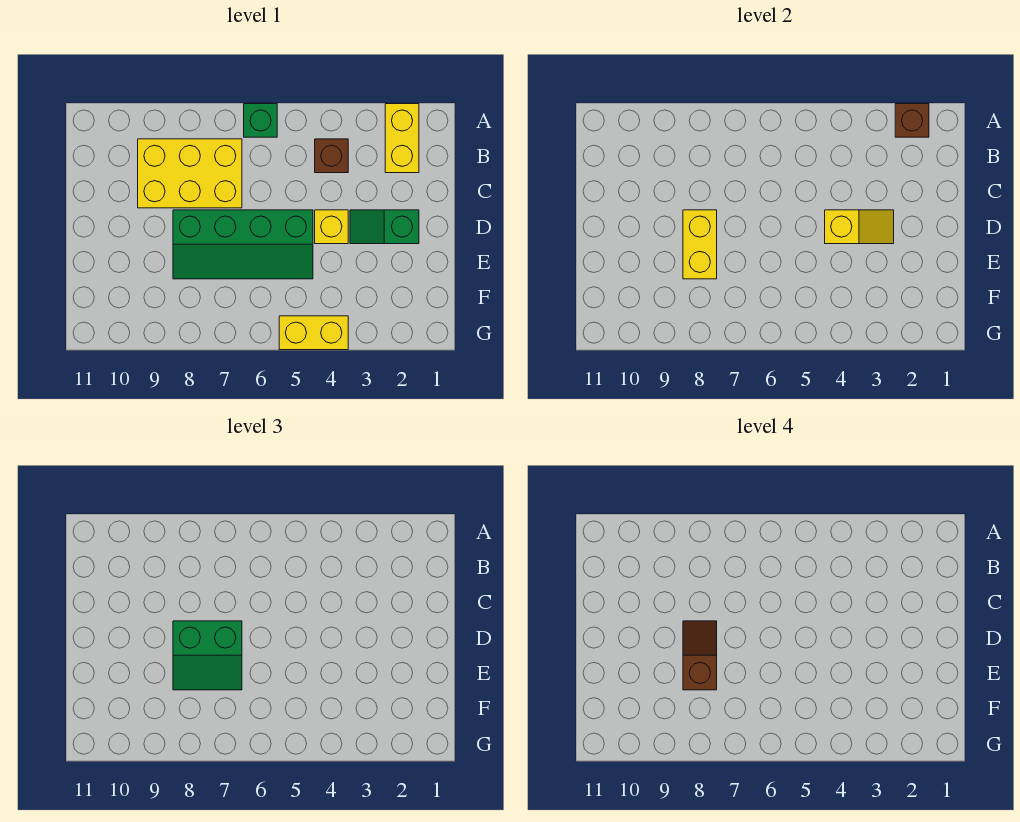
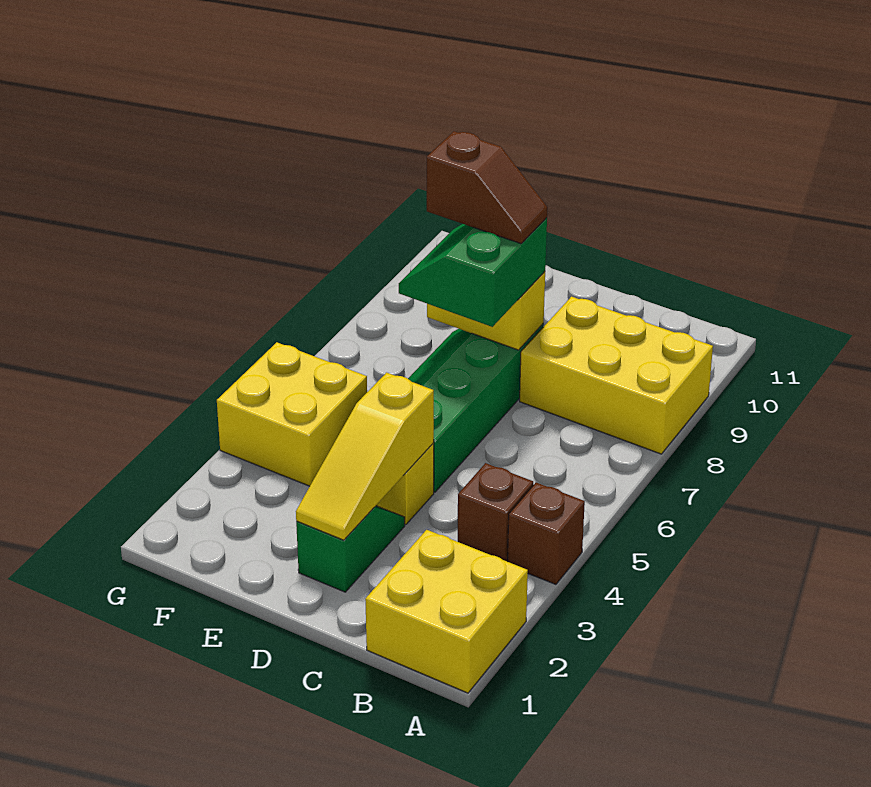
yellow brick A2:B2 level 1 -> yellow brick A1:B2 level 1
brown brick A2 level 2 -> brown brick A4 level 1
green brick A6 level 1 -> none
yellow brick B7:C9 level 1 -> yellow brick A8:C9 level 1
yellow slope D3:D4 level 2 top 4 -> yellow slope D2:D4 level 2 top 4
yellow brick G4:G5 level 1 -> yellow brick F4:G5 level 1

